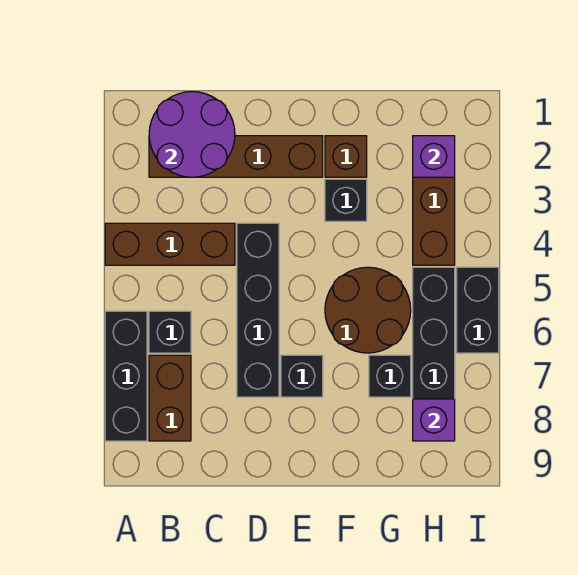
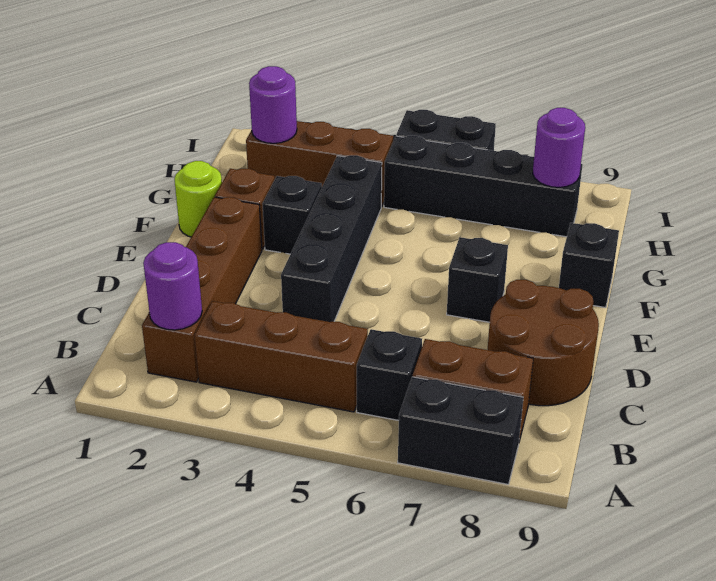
brown brick A4:C4 level 1 -> brown brick B3:B5 level 1
black brick A6:A8 level 1 -> black brick A7:A8 level 1
purple round brick B1:C2 level 2 -> purple round brick B2 level 2
black brick D4:D7 level 1 -> black brick D4:G4 level 1
none -> lime round brick F1 level 1
brown round brick F5:G6 level 1 -> brown round brick C8:D9 level 1
black brick G7 level 1 -> black brick F9 level 1
purple brick H2 level 2 -> purple round brick H2 level 2
purple brick H8 level 2 -> purple round brick H8 level 2

